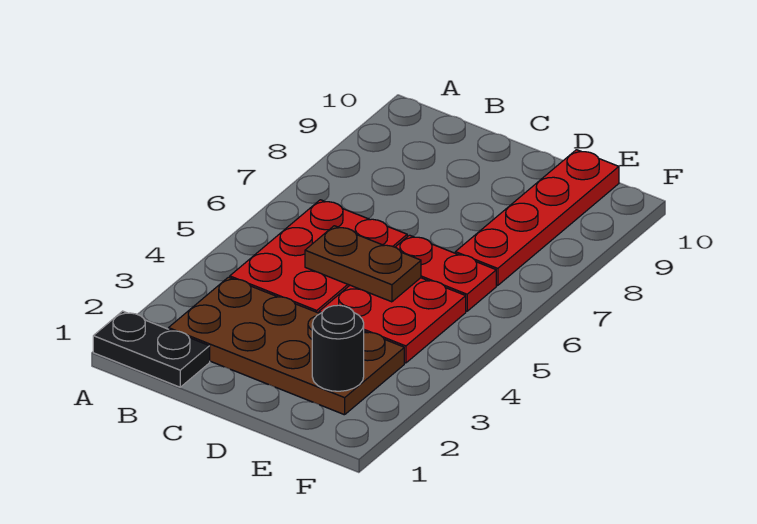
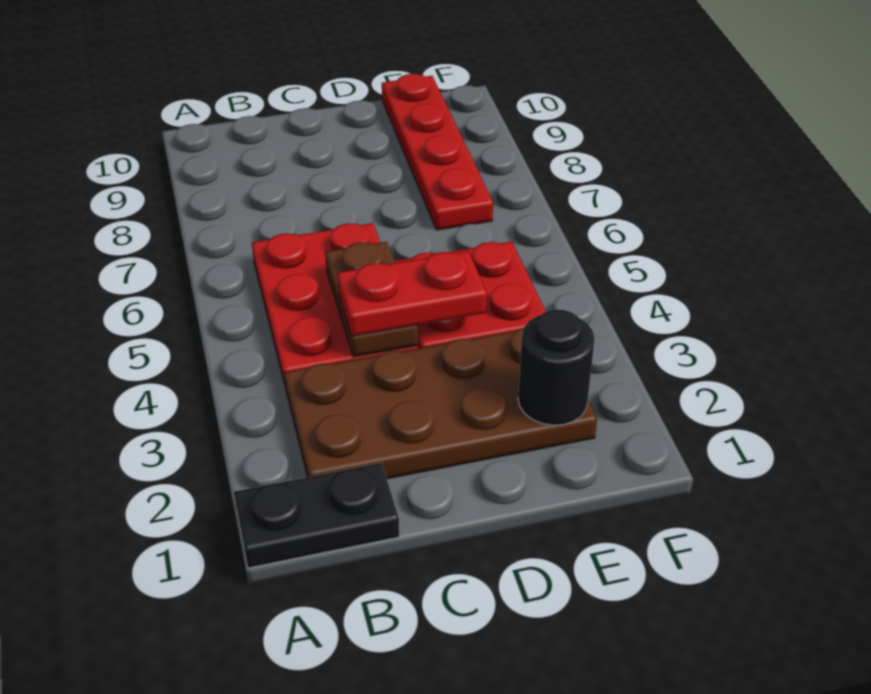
brown plate C5:D5 level 2 -> brown plate C4:C5 level 2
red plate D6:E6 level 1 -> red plate C4:D4 level 3

